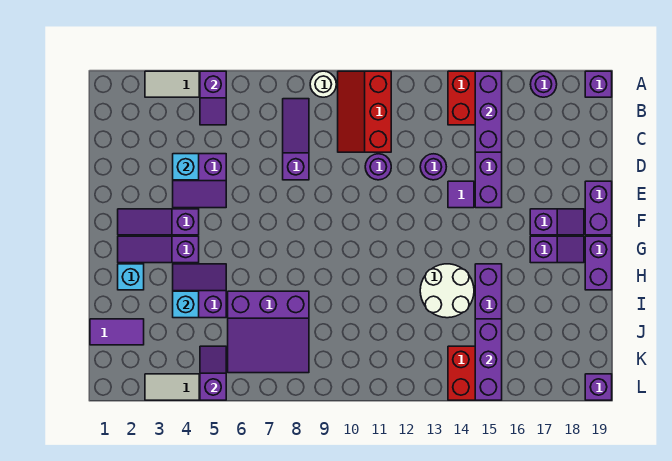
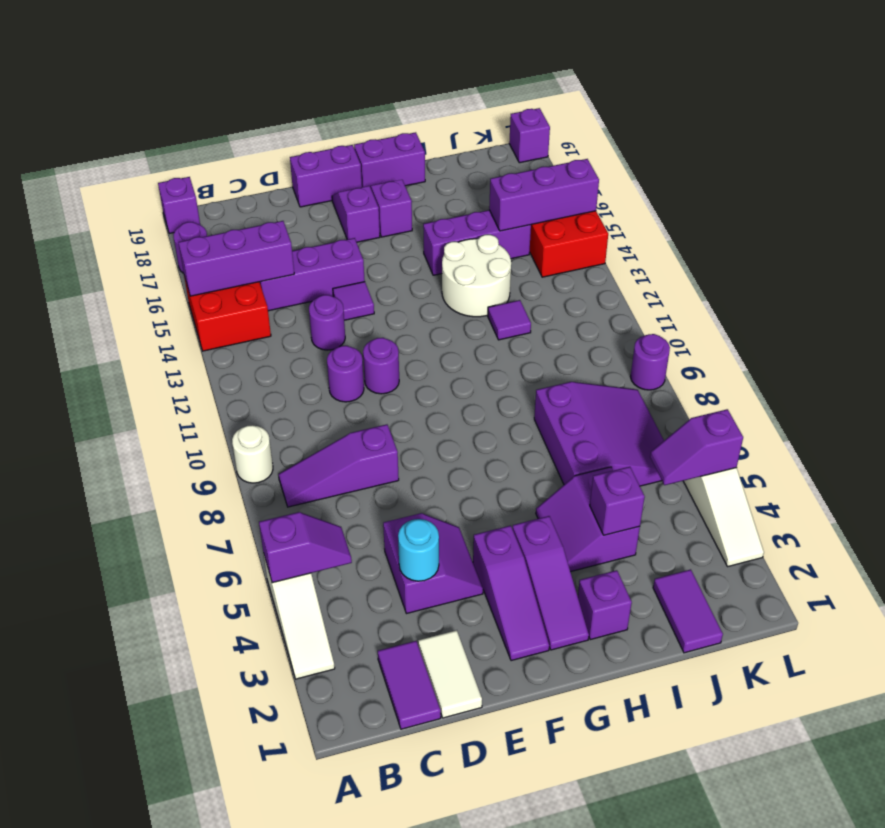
red slope A10:C11 level 1 top 11 -> none
none -> purple tile C1:C2 level 1
none -> white tile D1:D2 level 1
cyan brick D4 level 2 -> cyan round brick D4 level 2
none -> purple round brick E11 level 1
cyan brick H2 level 1 -> purple brick H2 level 1
cyan brick I4 level 2 -> purple brick I4 level 2
none -> purple tile I12 level 1
none -> purple round brick L9 level 1

